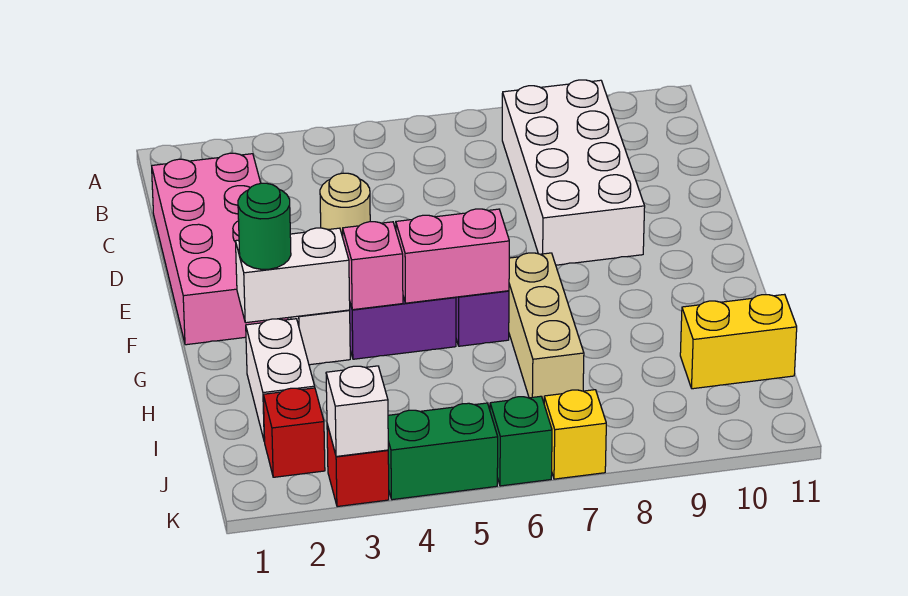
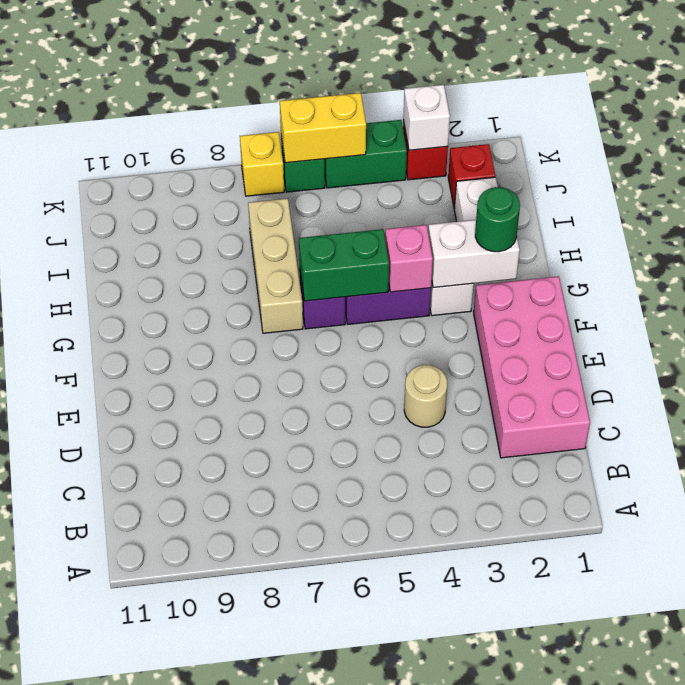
white brick B8:E9 level 1 -> none
pink brick G5:G6 level 2 -> green brick G5:G6 level 2
yellow brick I10:I11 level 1 -> yellow brick K5:K6 level 2

